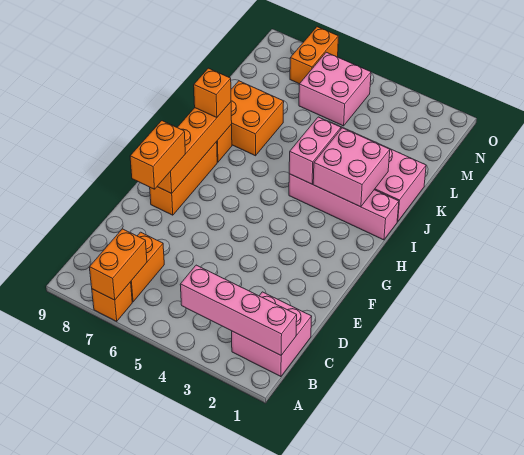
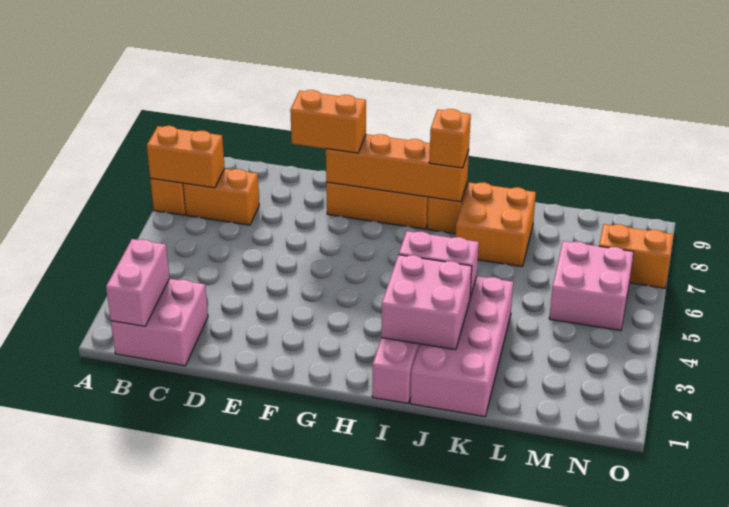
pink brick B1:B4 level 2 -> pink brick B1:B2 level 2

